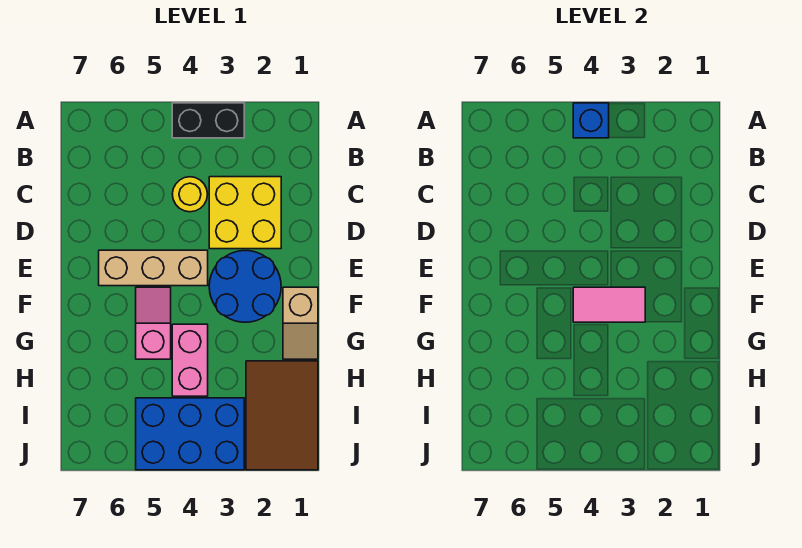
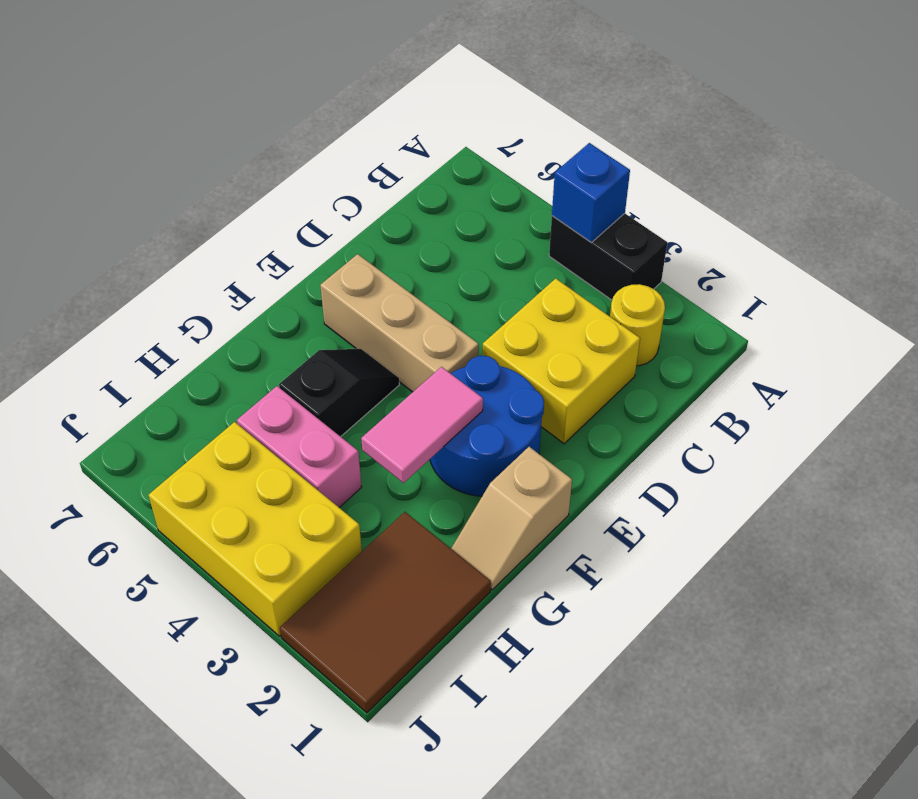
yellow round brick C4 level 1 -> yellow round brick B2 level 1
pink tile F3:F4 level 2 -> pink tile F3:G3 level 2
pink slope F5:G5 level 1 top G -> black slope F5:G5 level 1 top G
pink brick G4:H4 level 1 -> pink brick H4:H5 level 1
blue brick I3:J5 level 1 -> yellow brick I3:J5 level 1

